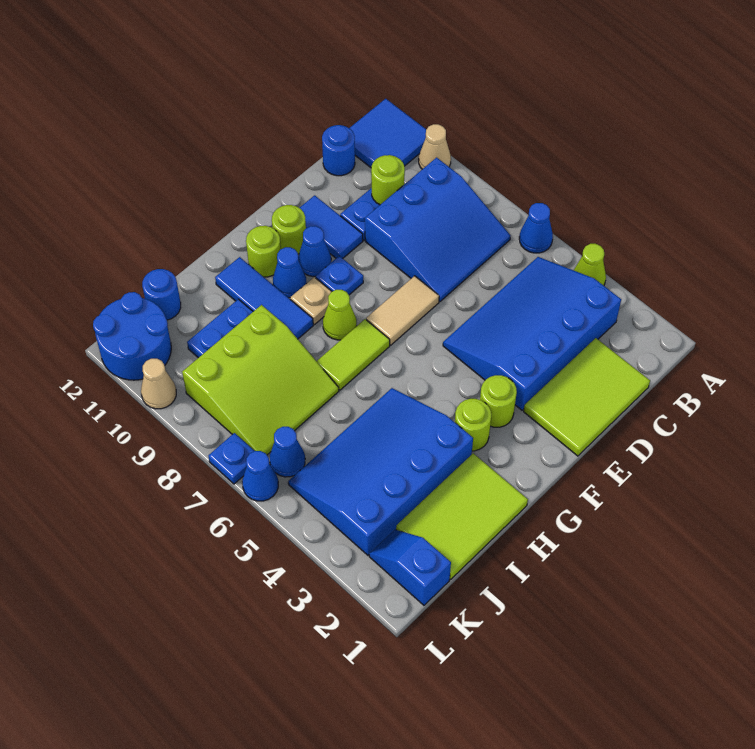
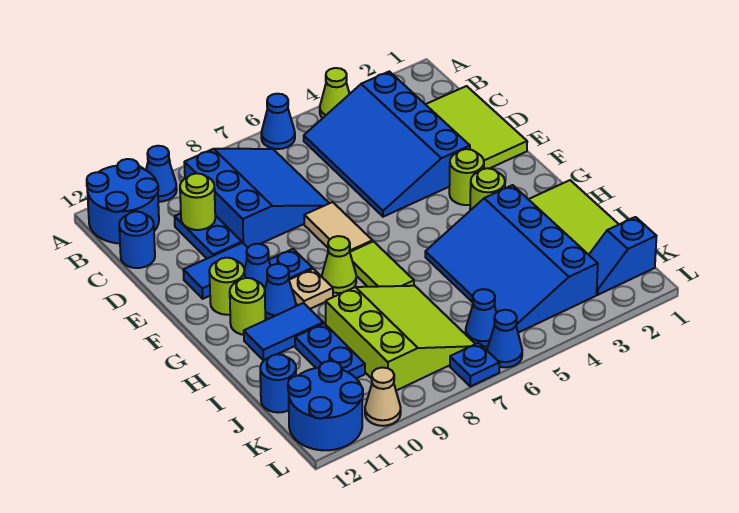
tan cone A10 level 1 -> blue cone A10 level 1
blue tile A11:B12 level 1 -> blue round brick A11:B12 level 1
blue tile H9:H11 level 1 -> blue tile H10:H11 level 1

